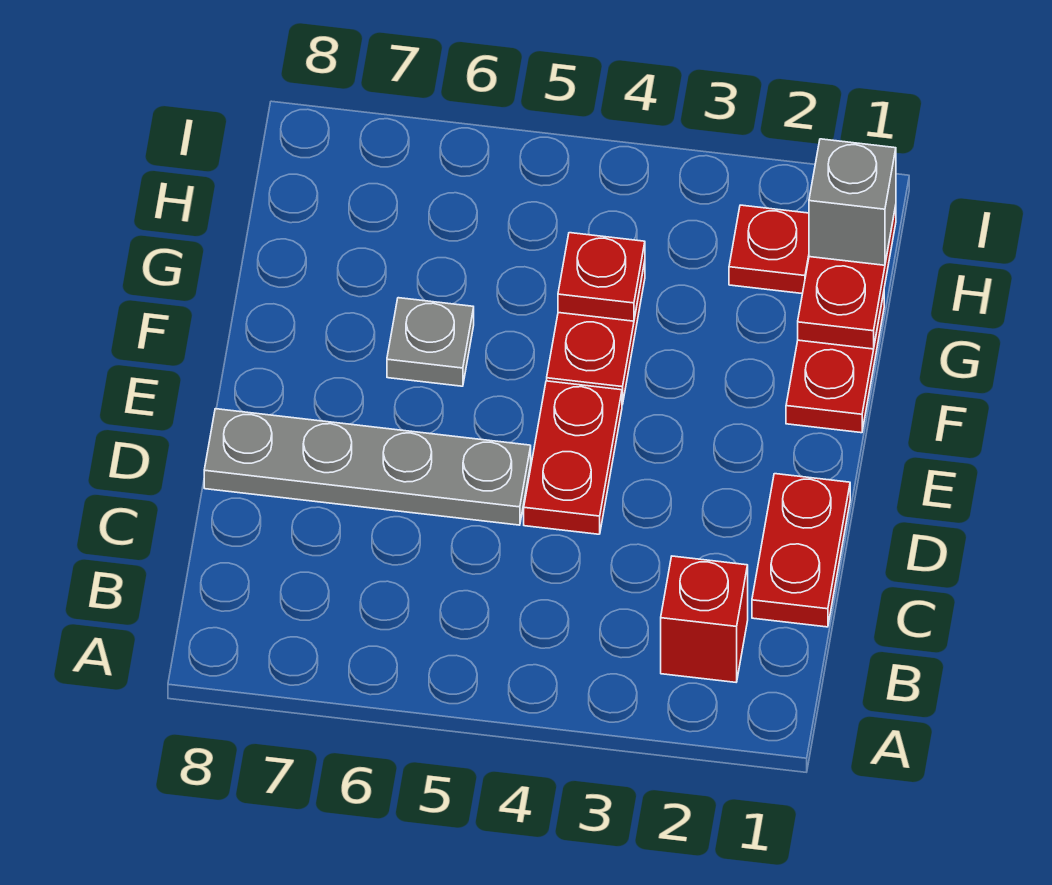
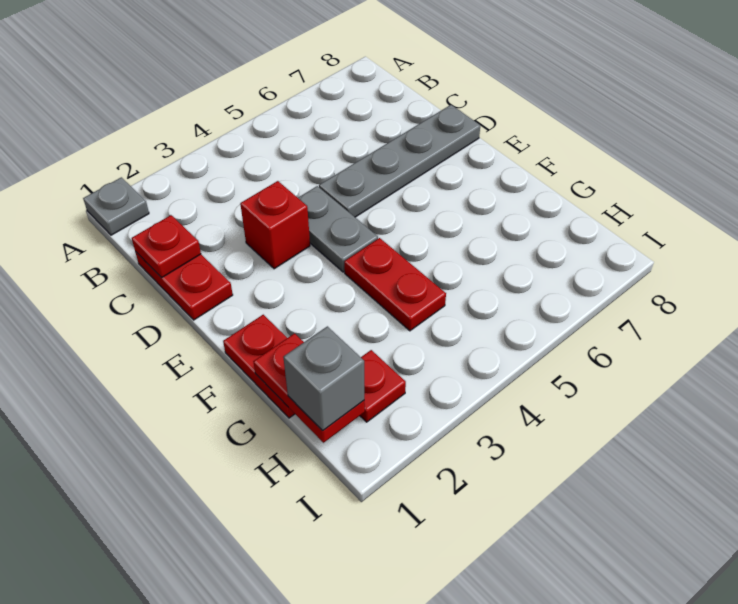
red brick B2 level 1 -> red brick D3 level 1
red plate D4:E4 level 1 -> grey plate D4:E4 level 1
grey plate F6 level 1 -> grey plate A1 level 1
red plate G4 level 2 -> red plate C1 level 2

